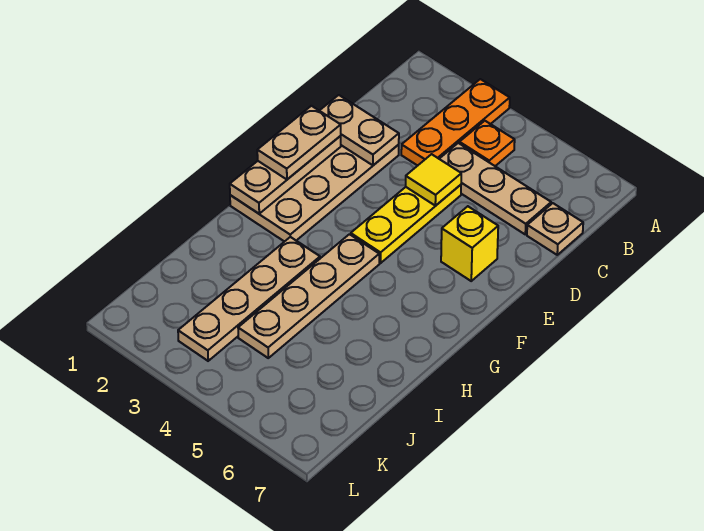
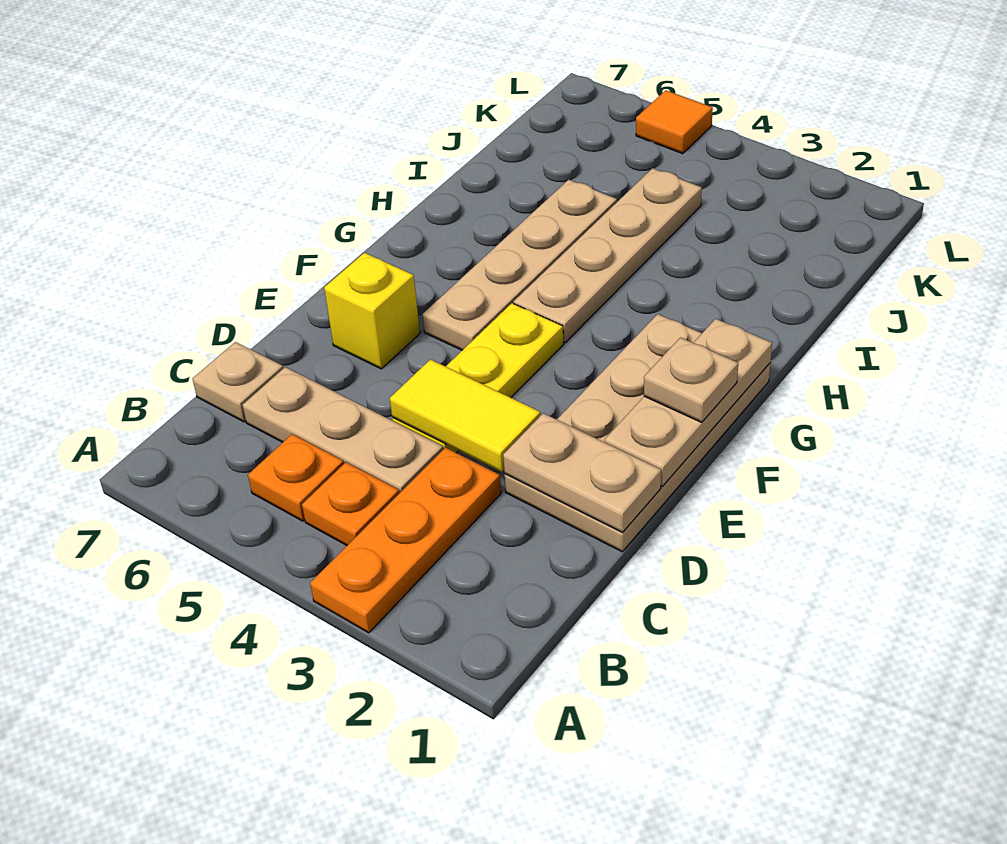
none -> orange plate B5 level 1
yellow tile D4 level 2 -> yellow tile D3:D4 level 2
tan plate E1:F1 level 3 -> tan plate F1 level 3
tan plate H3:K3 level 1 -> tan plate F5:I5 level 1
none -> orange tile L5 level 1

